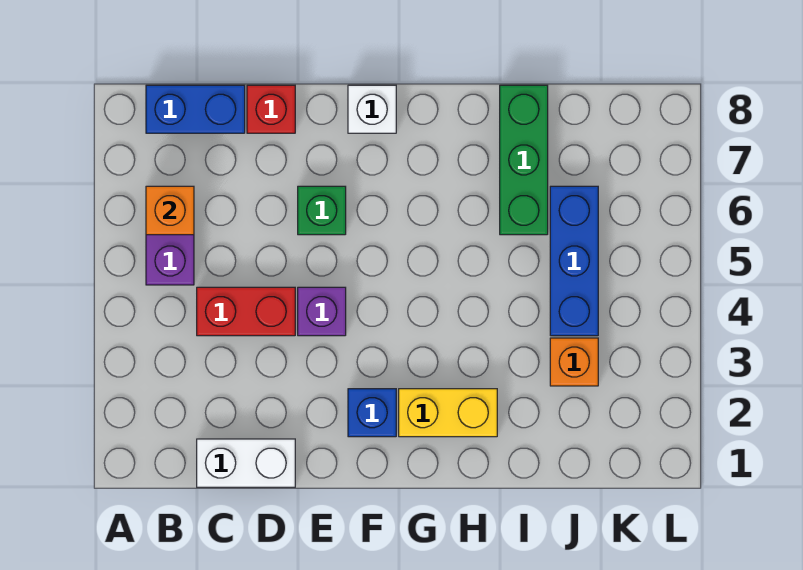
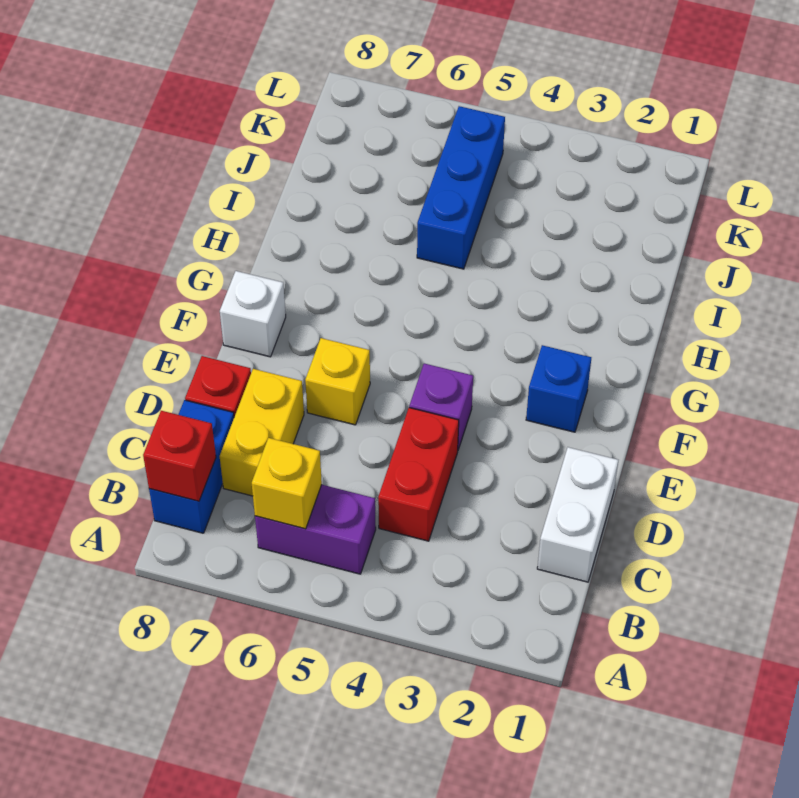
orange brick B6 level 2 -> yellow brick B6 level 2
none -> red brick B8 level 2
green brick E6 level 1 -> yellow brick E6 level 1
yellow brick G2:H2 level 1 -> yellow brick C7:D7 level 1
green brick I6:I8 level 1 -> none
orange brick J3 level 1 -> none
blue brick J4:J6 level 1 -> blue brick I5:K5 level 1

